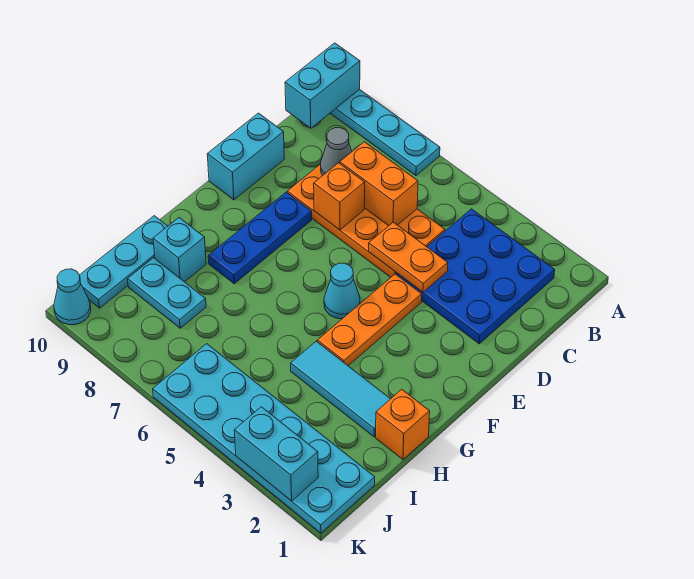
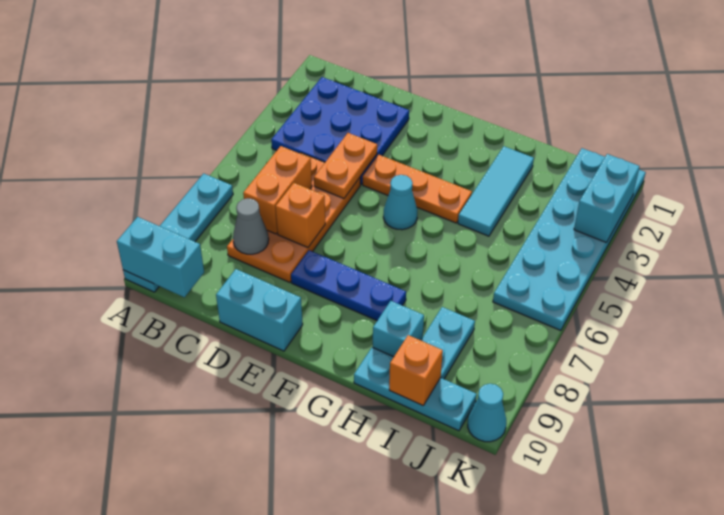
orange brick H1 level 1 -> orange brick I10 level 2

